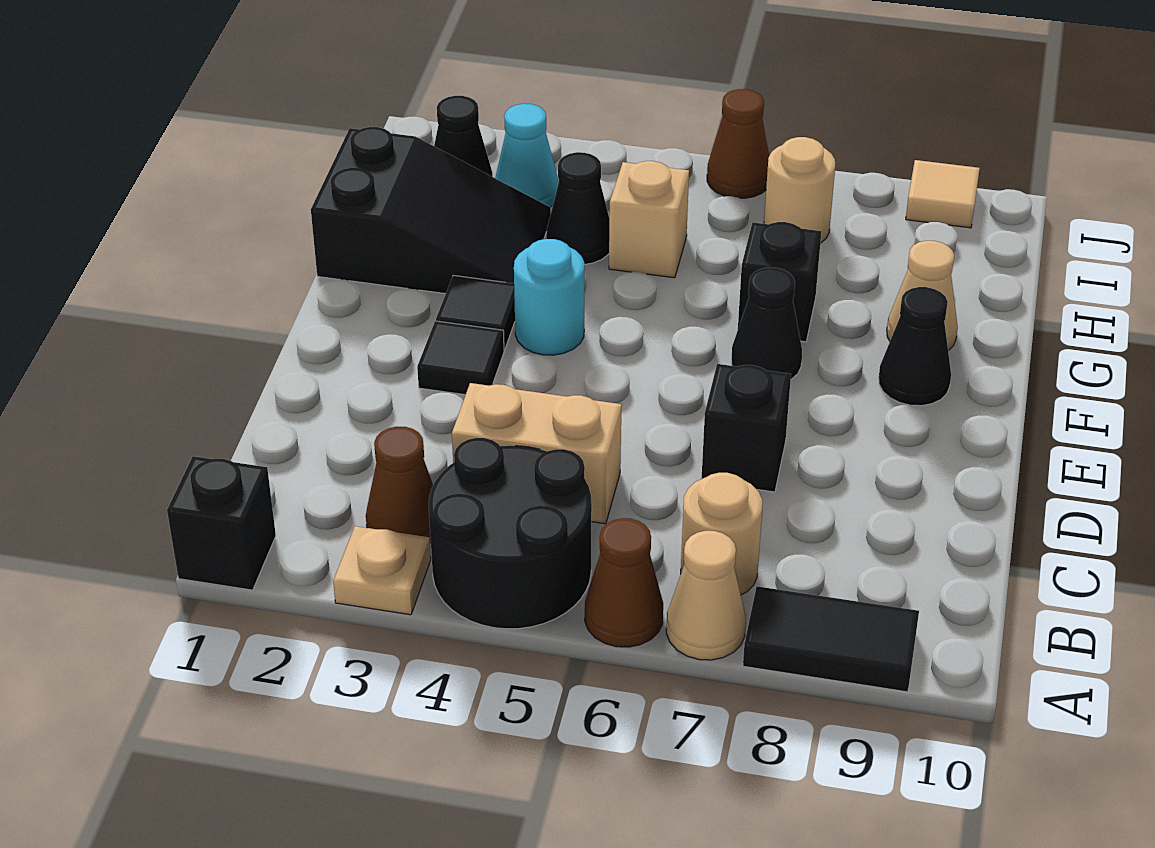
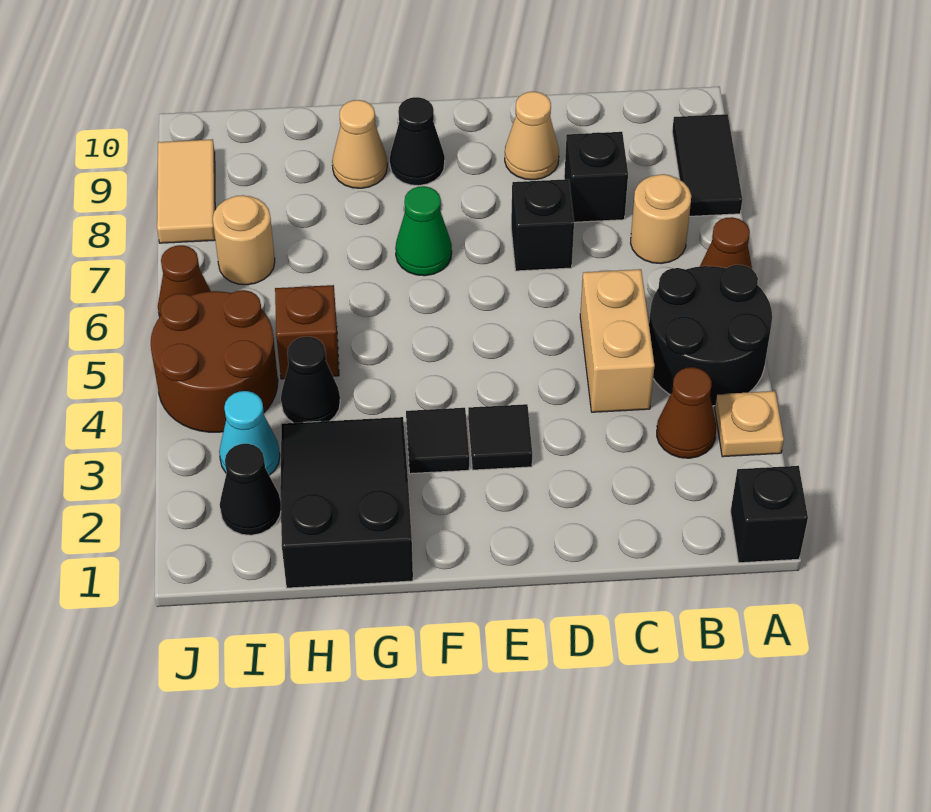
tan cone A7 level 1 -> tan cone D9 level 1
cyan round brick F4 level 1 -> none
black cone F7 level 1 -> green cone F7 level 1
black brick G7 level 1 -> black brick C8 level 1
tan brick H5 level 1 -> brown brick H5 level 1
none -> brown round brick I4:J5 level 1
tan tile J9 level 1 -> tan tile J8:J9 level 1

